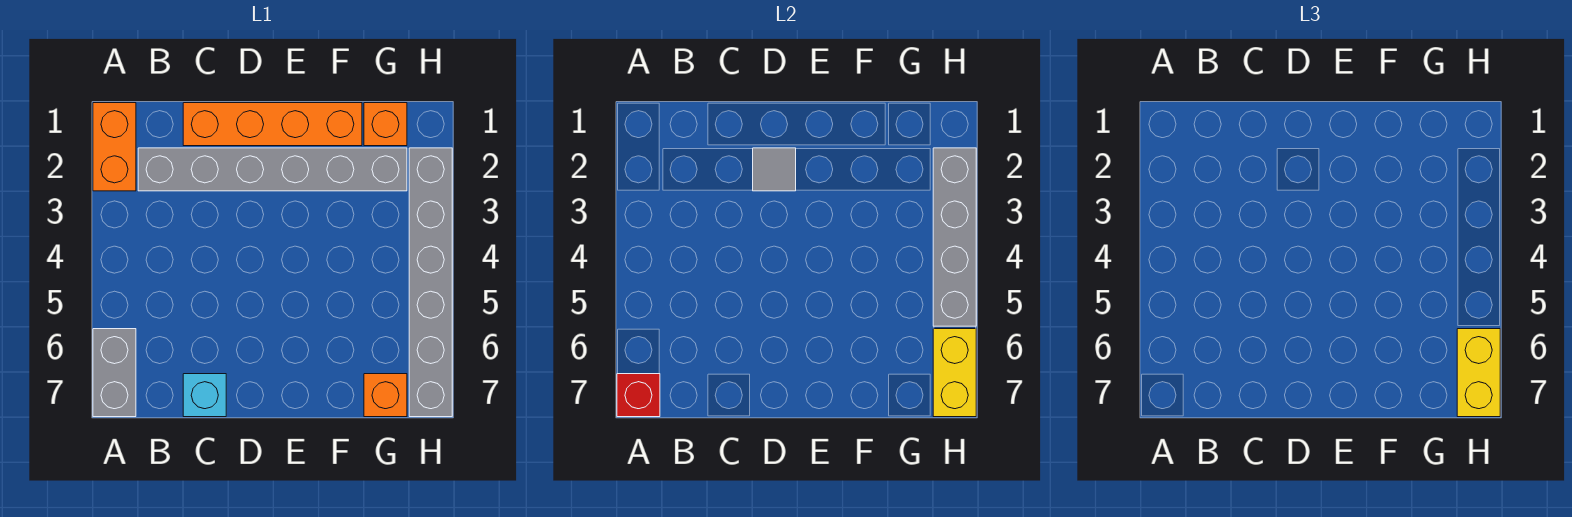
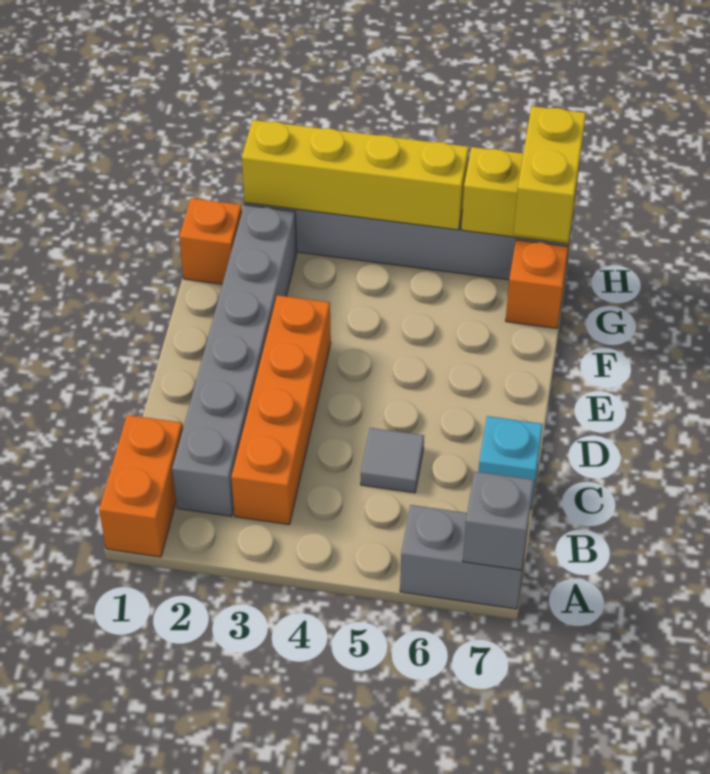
orange brick A1:A2 level 1 -> orange brick A1:B1 level 1
red brick A7 level 2 -> grey brick A7 level 2
orange brick C1:F1 level 1 -> orange brick B3:E3 level 1
grey tile D2 level 2 -> grey tile C5 level 1
grey brick H2:H5 level 2 -> yellow brick H2:H5 level 2
yellow brick H6:H7 level 3 -> yellow brick G7:H7 level 3

